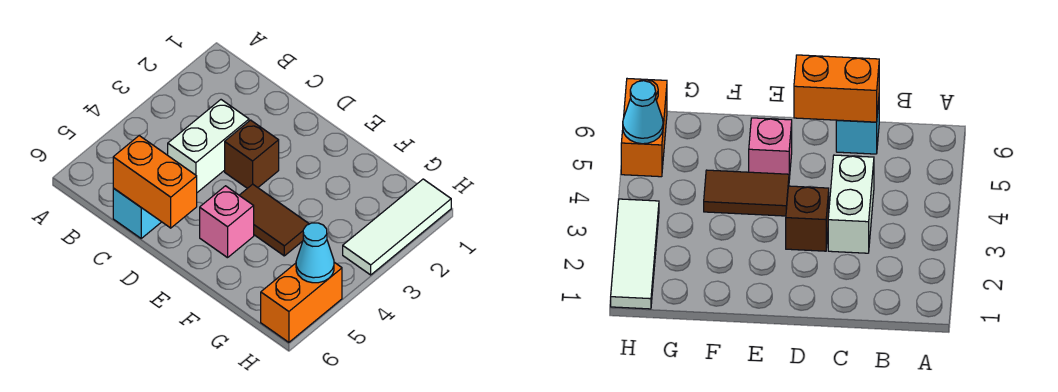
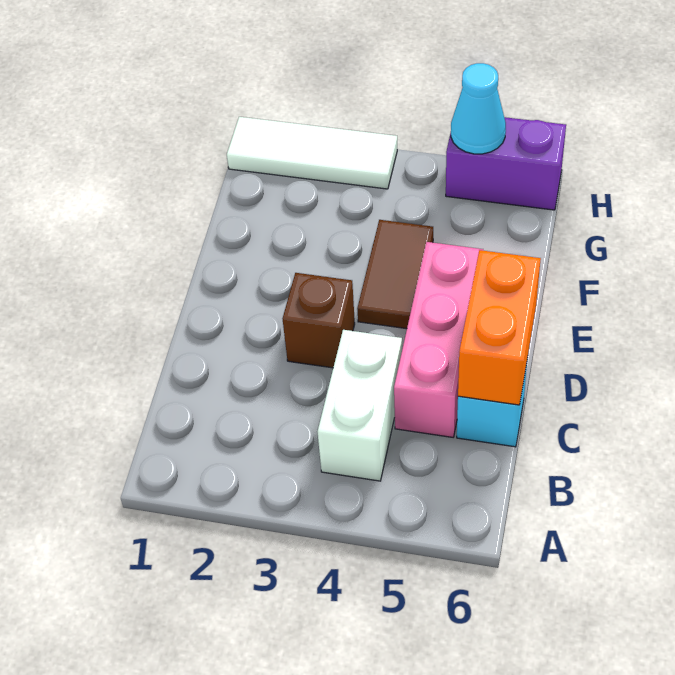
white brick C3:C4 level 1 -> white brick B4:C4 level 1
pink brick E5 level 1 -> pink brick C5:E5 level 1
orange brick H5:H6 level 1 -> purple brick H5:H6 level 1

